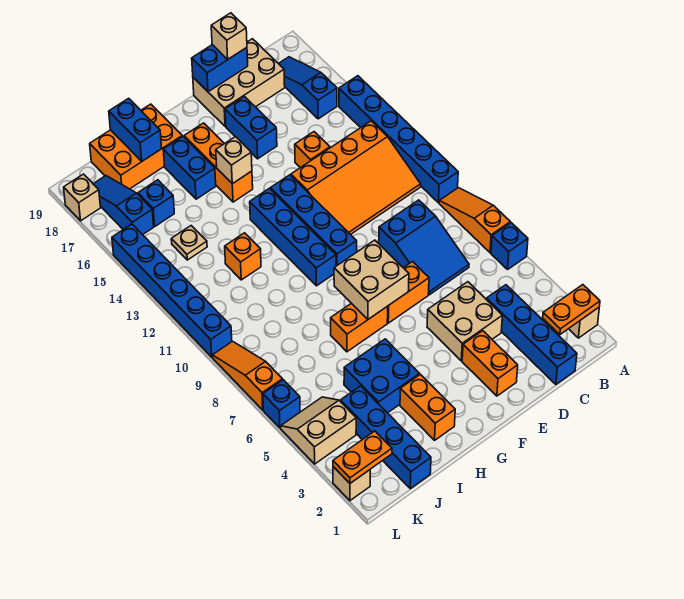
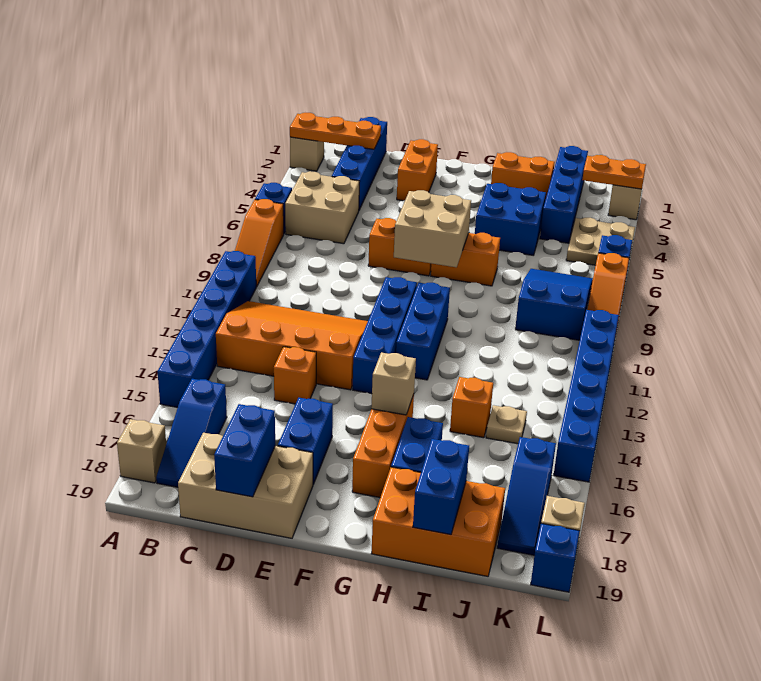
orange plate A2:B2 level 2 -> orange plate A2:C2 level 2
blue slope C7:D9 level 1 top 9 -> blue slope J7:K9 level 1 top 9
tan brick D4:E5 level 1 -> tan brick B5:C6 level 1
blue brick D19:E19 level 2 -> blue brick D18:D19 level 2
tan brick D19 level 3 -> tan brick A18 level 1
blue brick G10:G13 level 1 -> blue brick G10:G12 level 1
orange brick H2:H3 level 1 -> orange brick H2:I2 level 1
orange brick I12 level 1 -> orange brick I14 level 1
blue brick J16 level 1 -> blue brick L19 level 1
tan slope K4:L5 level 1 top 4 -> tan plate K4:L5 level 1

